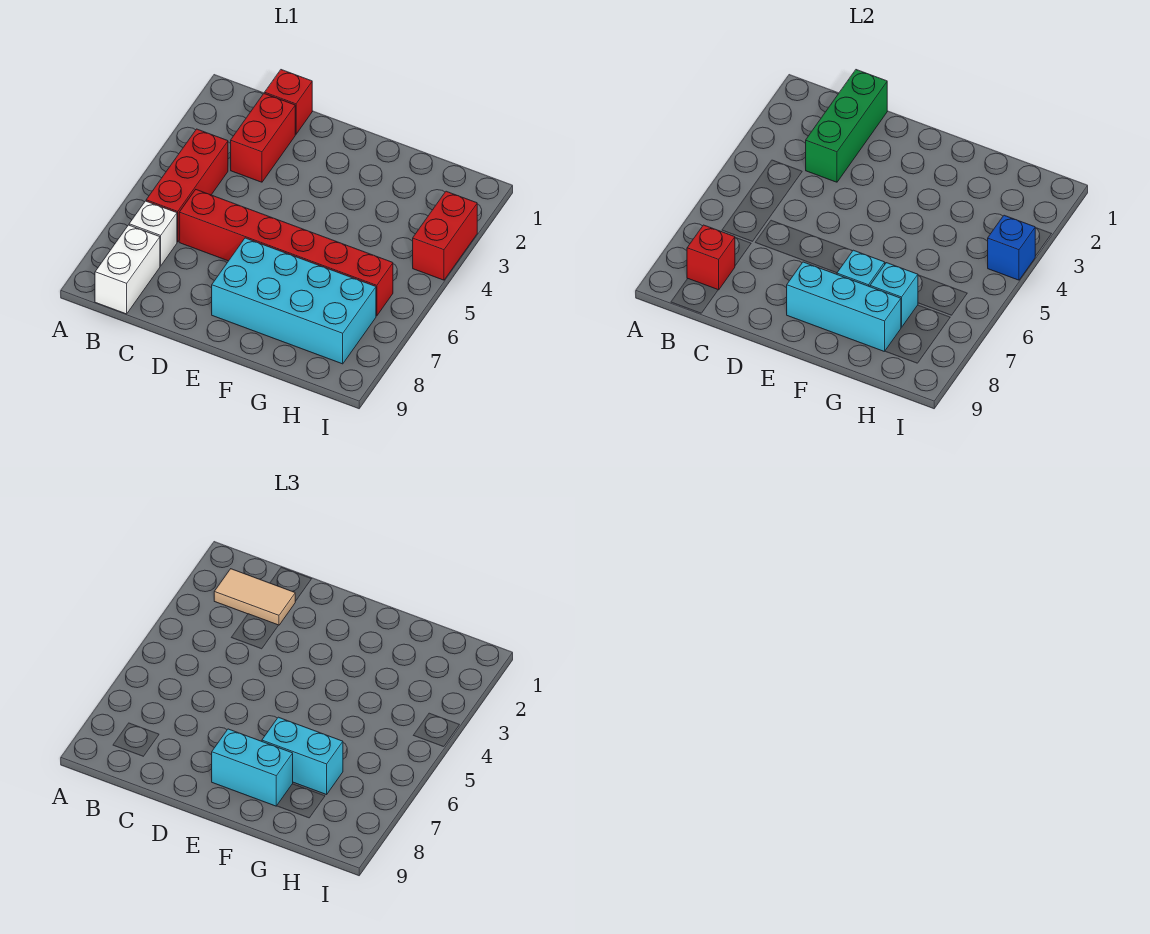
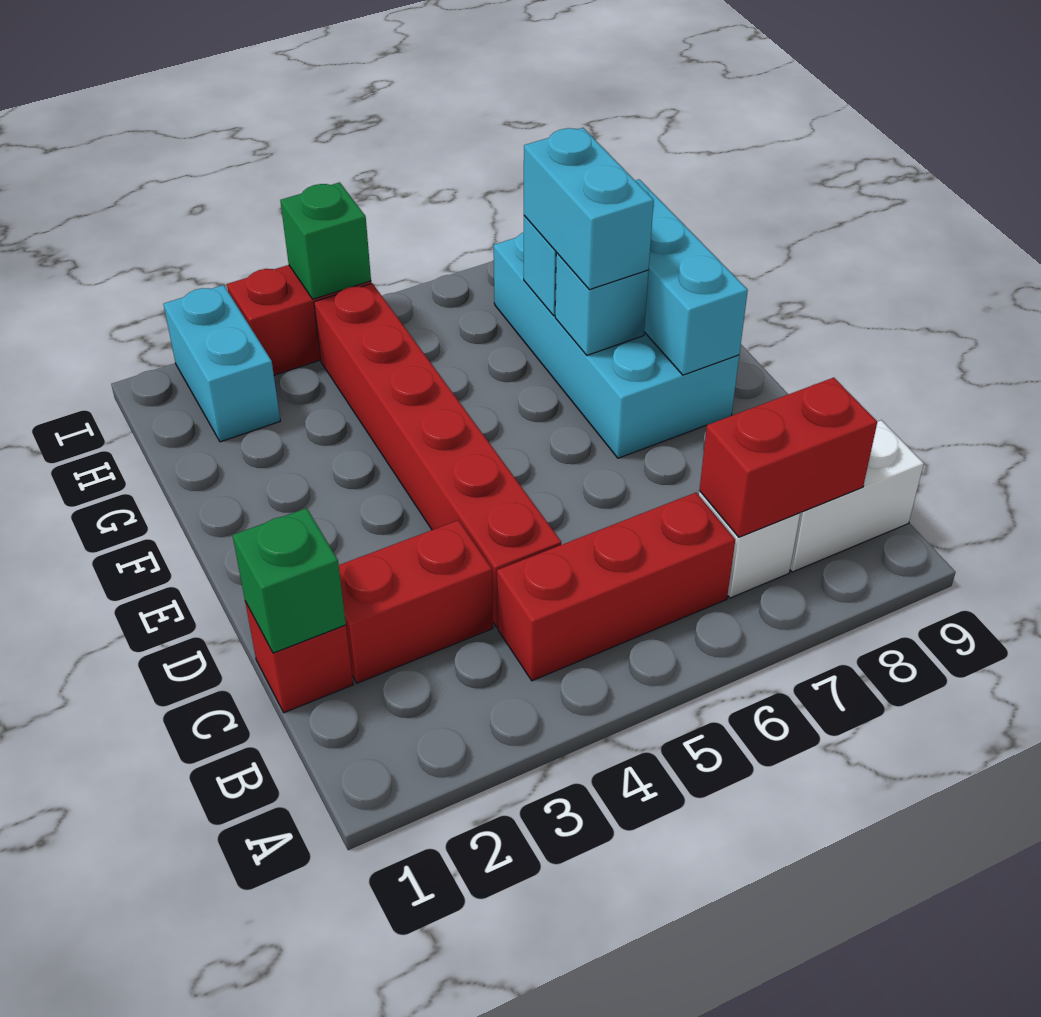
tan tile B2:C2 level 3 -> none
red brick B8 level 2 -> red brick B7:B8 level 2
green brick C1:C3 level 2 -> green brick C1 level 2
red brick C6:H6 level 1 -> red brick C4:H4 level 1
cyan brick E8:F8 level 3 -> cyan brick H2:I2 level 1
blue brick I4 level 2 -> green brick I4 level 2

